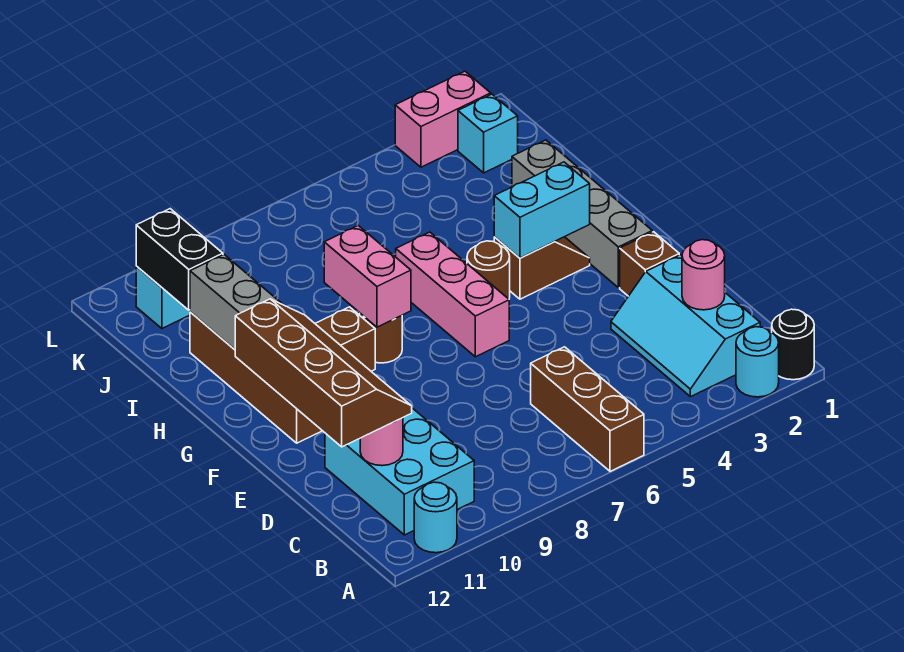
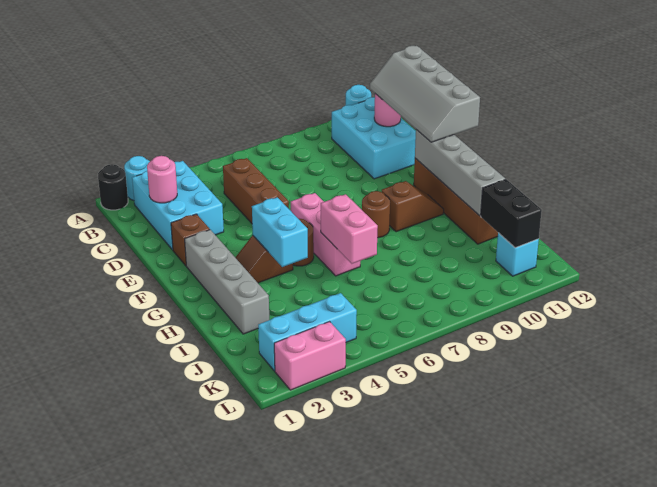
brown brick A6:C6 level 1 -> brown brick C5:E5 level 1
cyan slope B2:D3 level 1 top 2 -> cyan brick B2:D3 level 1
brown slope C11:F12 level 3 top 12 -> grey slope C11:F12 level 3 top 12
cyan brick G3:G4 level 2 -> cyan brick G4:H4 level 2
pink brick G8:H8 level 2 -> pink brick H6:I6 level 2
cyan brick K2 level 1 -> cyan brick K2:K4 level 1

